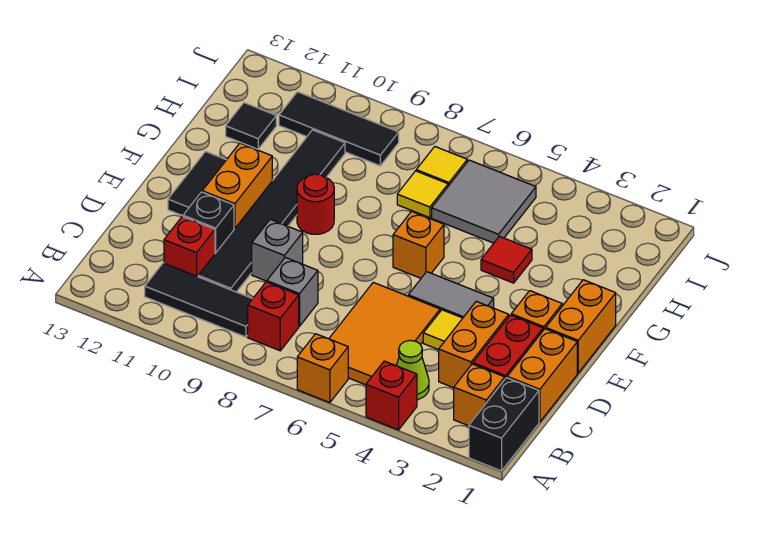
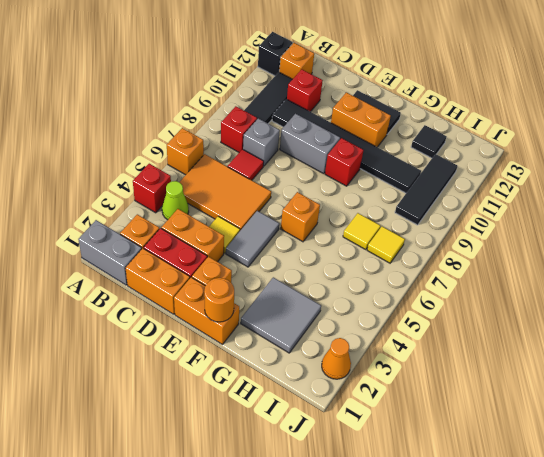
black brick A1:B1 level 1 -> grey brick A1:B1 level 1
none -> orange brick B12 level 1
grey brick D9 level 1 -> grey brick D9:E9 level 1
black brick D11 level 1 -> black brick A12 level 1
none -> orange round brick F1 level 2
red round brick F9 level 1 -> red brick F9 level 1
red tile G4 level 1 -> red tile C7 level 1
grey tile H5:I6 level 1 -> grey tile G2:H3 level 1
none -> orange cone J2 level 1

